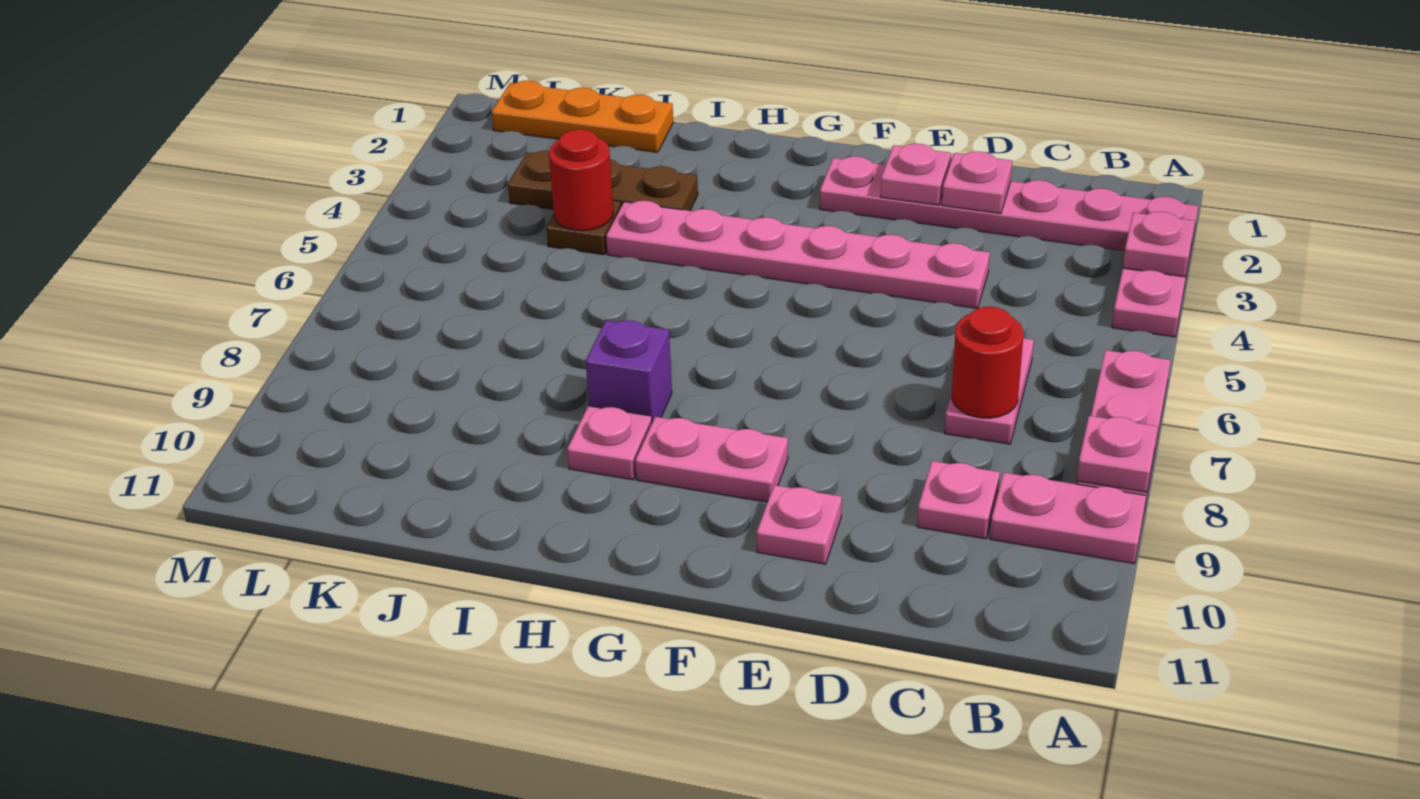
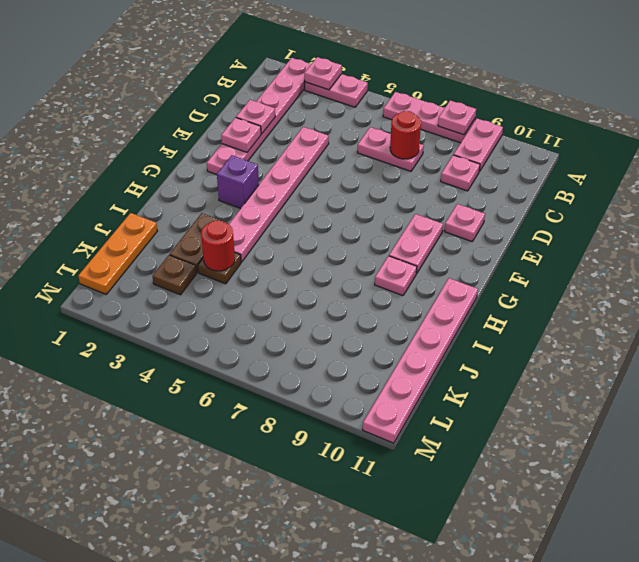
purple brick H8 level 1 -> purple brick G3 level 1
none -> pink plate H11:M11 level 1

